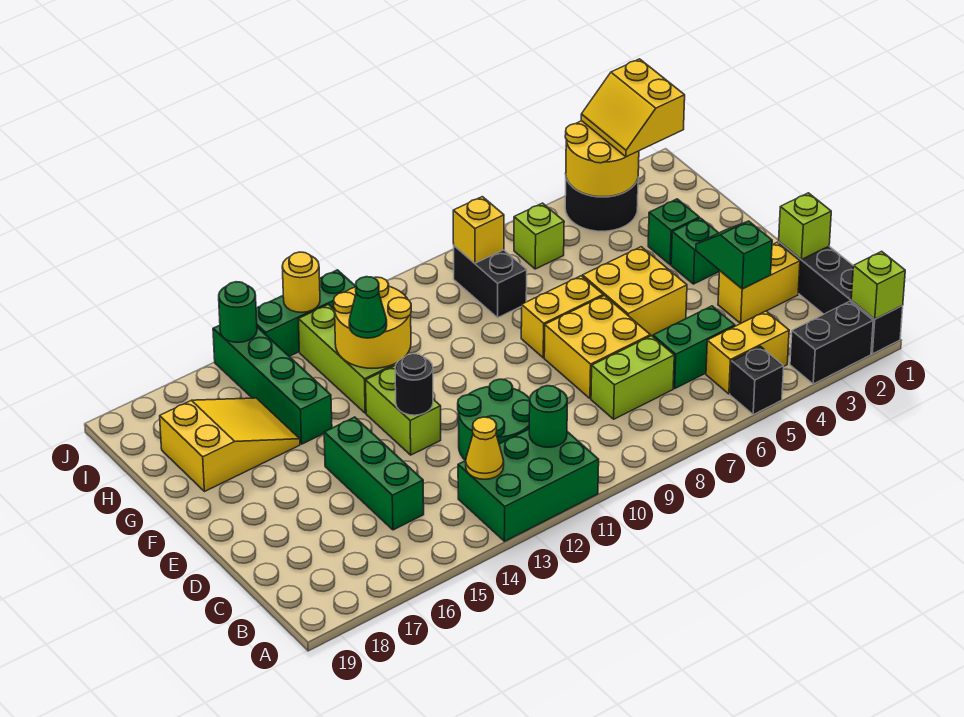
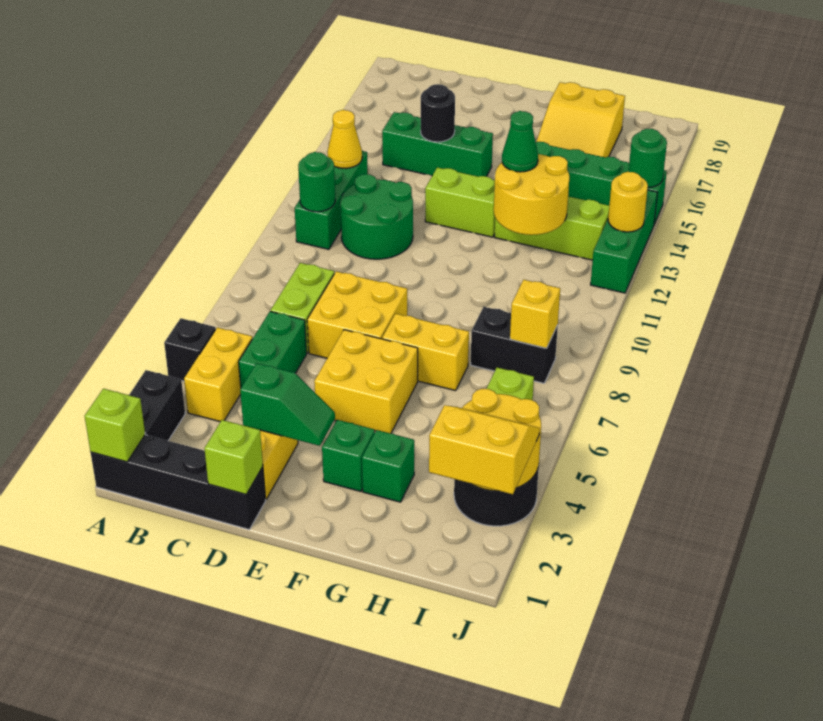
green brick A11:B13 level 1 -> green brick B11:B13 level 1
black round brick E13 level 2 -> black round brick D15 level 2
yellow brick F7:F8 level 1 -> yellow brick F7:G7 level 1

